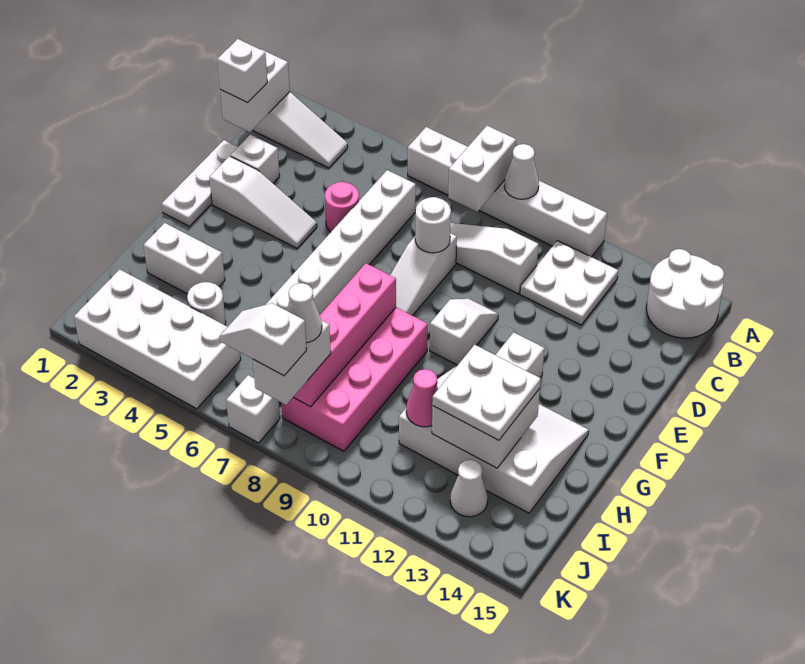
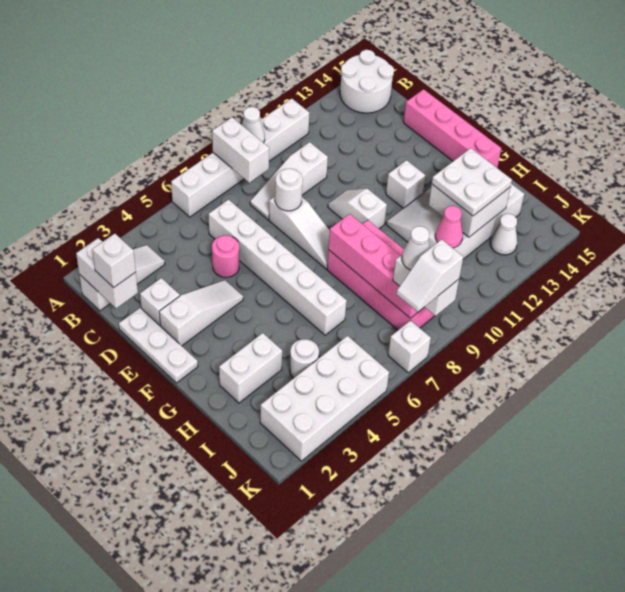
white plate B11:C12 level 1 -> none
none -> pink brick D15:G15 level 1

